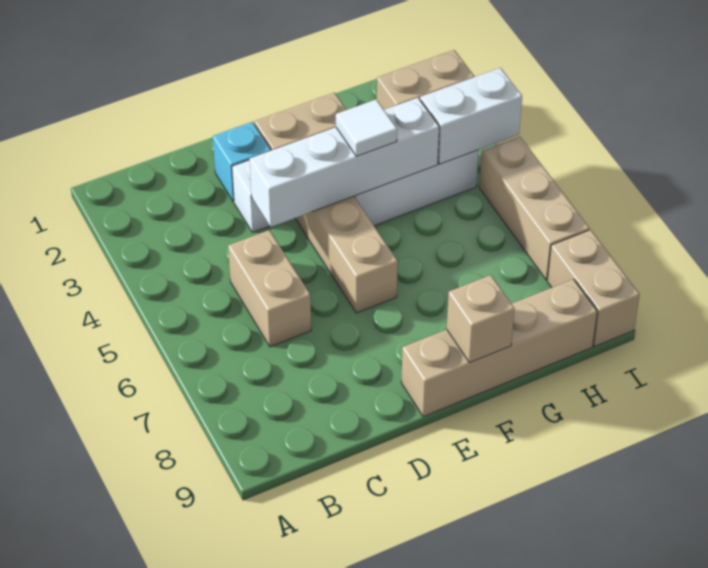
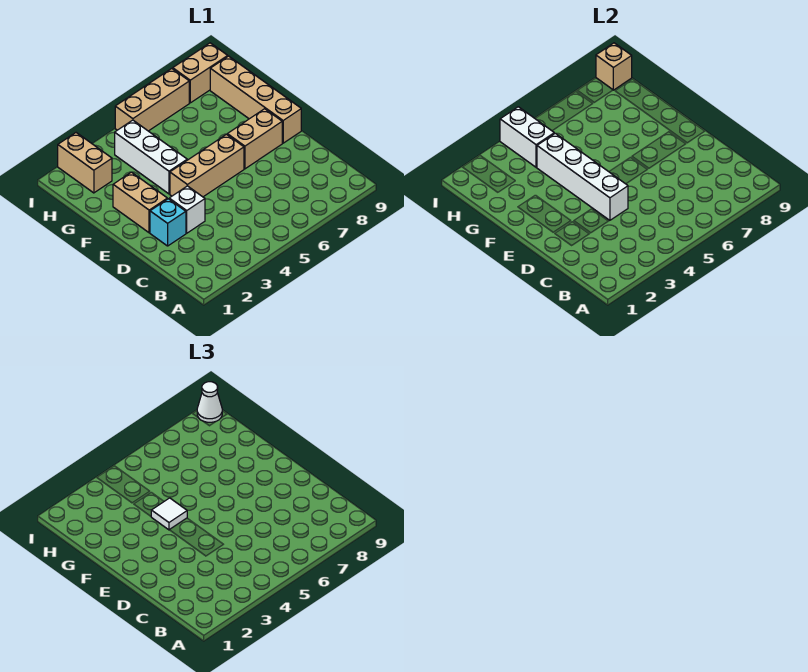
tan brick C5:C6 level 1 -> tan brick E7:E8 level 1
tan brick F9 level 2 -> tan brick I9 level 2
none -> white cone I9 level 3

